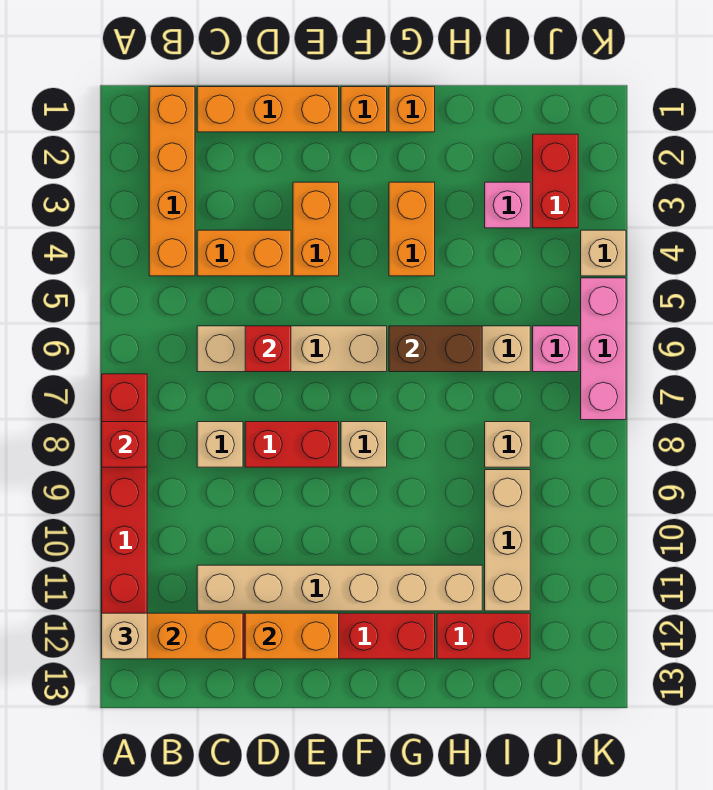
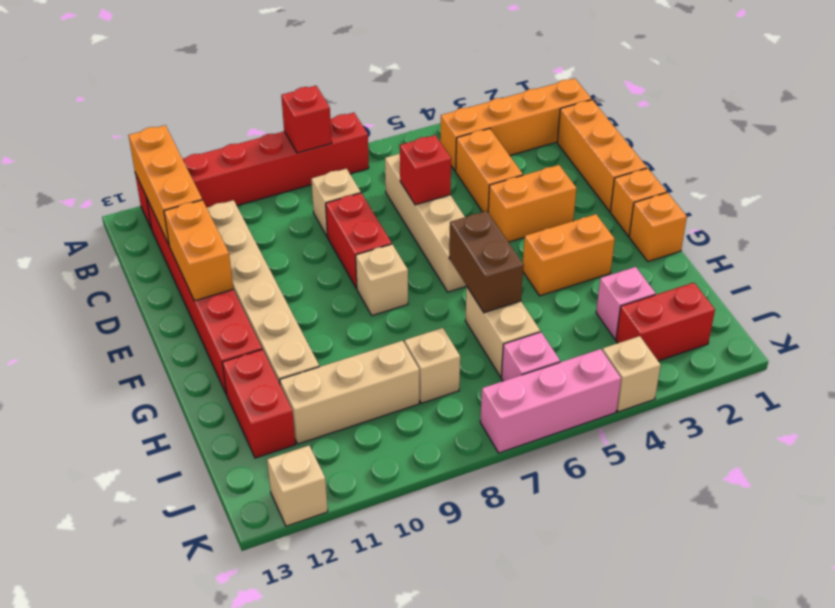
tan brick A12 level 3 -> tan brick K12 level 1

